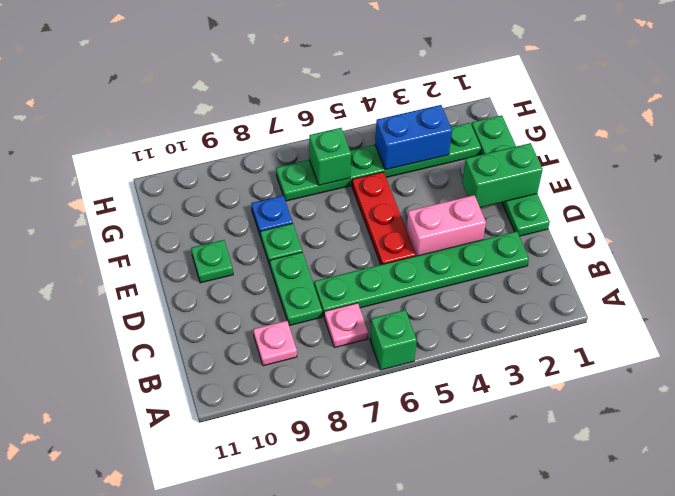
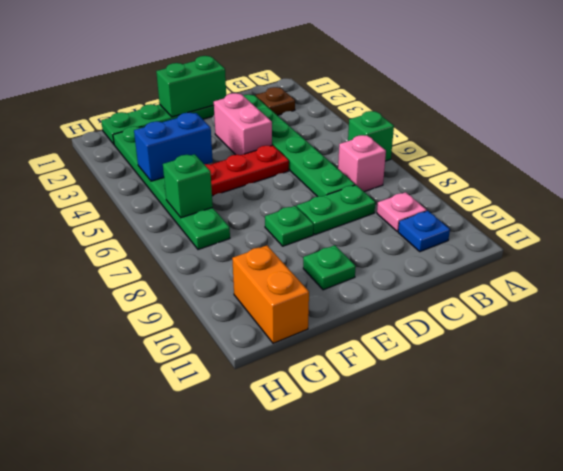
none -> brown plate B2 level 1
pink plate B7 level 1 -> pink brick B7 level 1
green brick E1:E2 level 2 -> green brick D1:E1 level 2
blue plate F8 level 1 -> blue plate B10 level 1
blue brick G3:G4 level 2 -> blue brick F4:G4 level 2
none -> orange brick G10:G11 level 1

